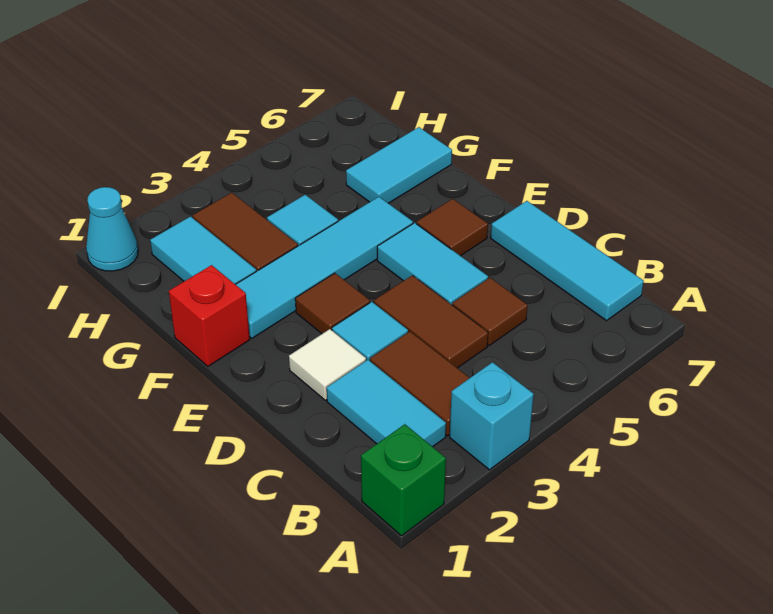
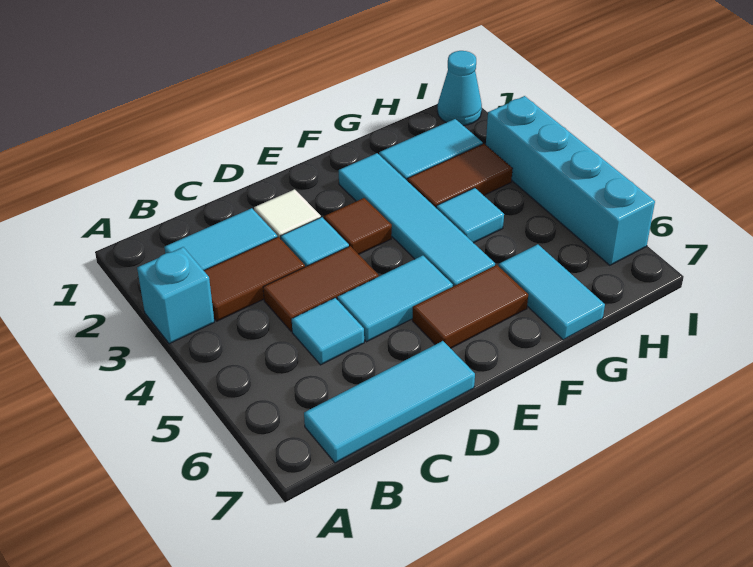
green brick A1 level 1 -> none
brown tile C5 level 1 -> cyan tile C5 level 1
brown tile E6 level 1 -> brown tile E6:F6 level 1
red brick F1 level 1 -> none
none -> cyan brick I3:I6 level 1

